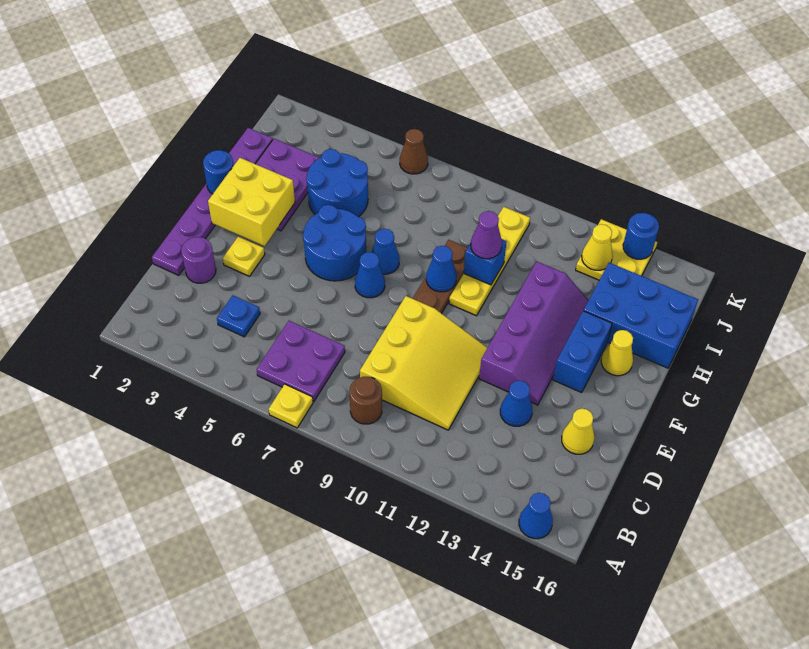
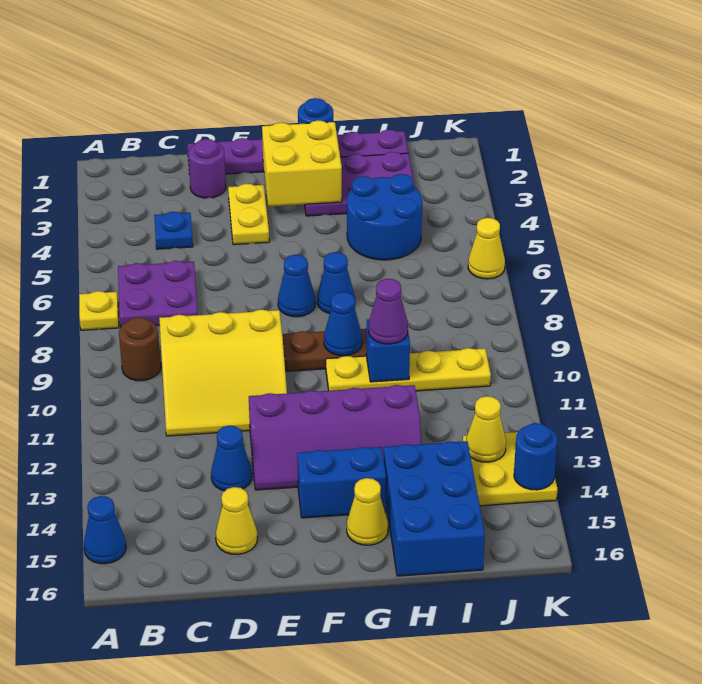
yellow plate E3 level 1 -> yellow plate E3:E4 level 1
blue round brick F5:G6 level 1 -> none
brown cone K6 level 1 -> yellow cone K6 level 1

